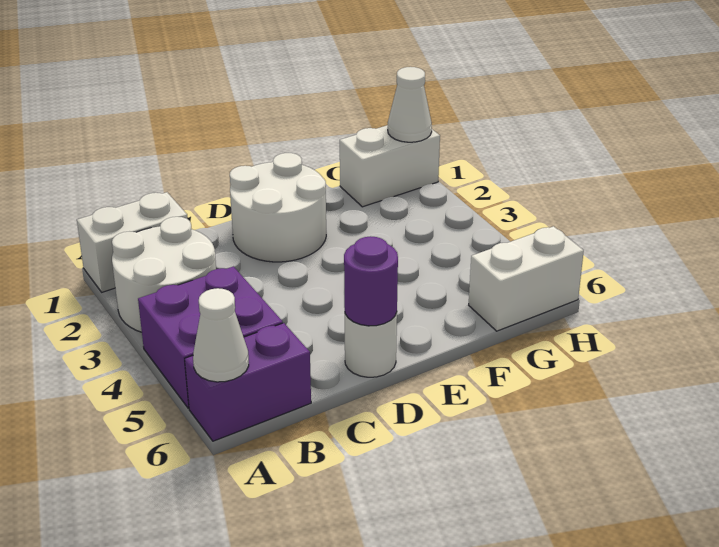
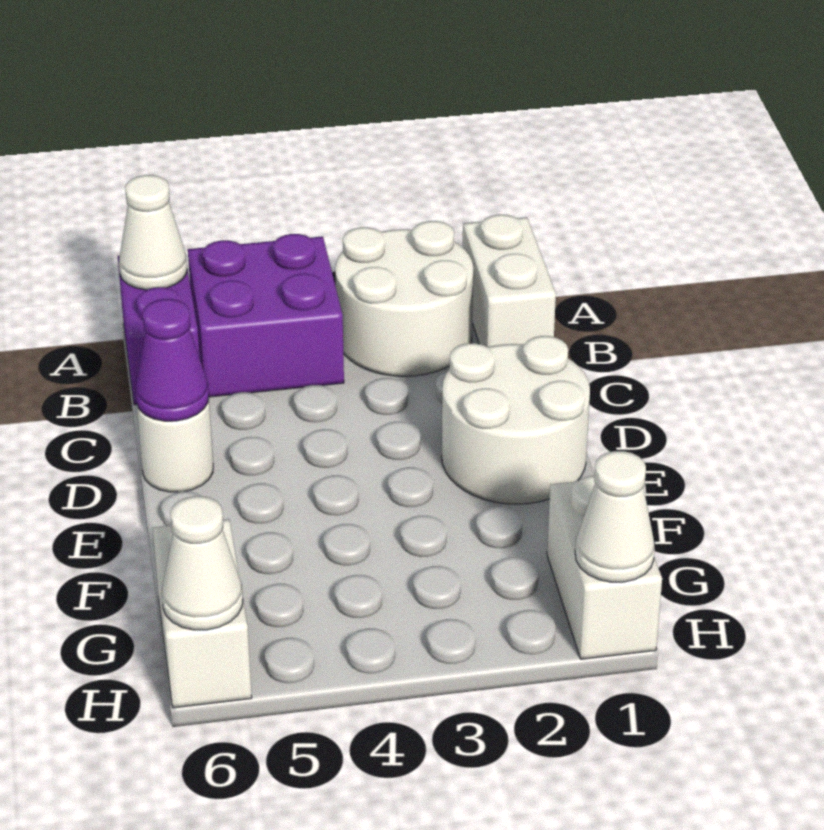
purple round brick D6 level 2 -> purple cone D6 level 2
none -> white cone H6 level 2

